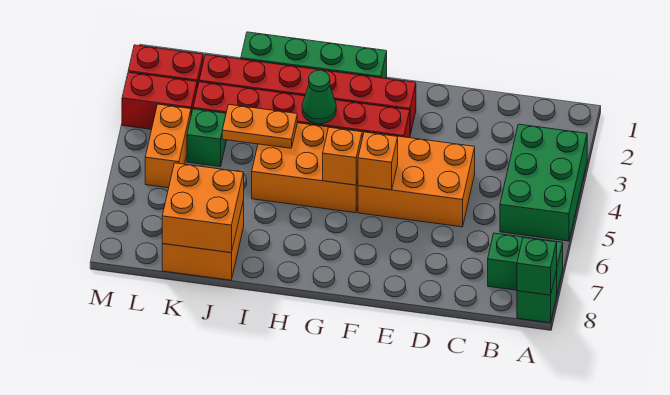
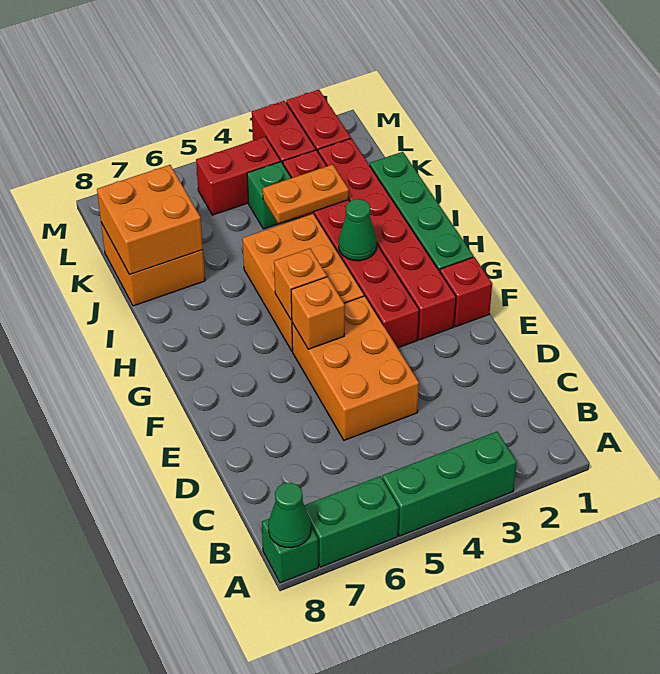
green brick A3:B5 level 1 -> green brick A3:A5 level 1
green brick A7:B7 level 1 -> green brick A6:A7 level 1
green brick A8 level 2 -> green cone A8 level 2
none -> red brick F1 level 1
orange plate I4:J4 level 2 -> orange plate J3:J4 level 2
orange brick L4:L5 level 1 -> red brick L4:L5 level 1

